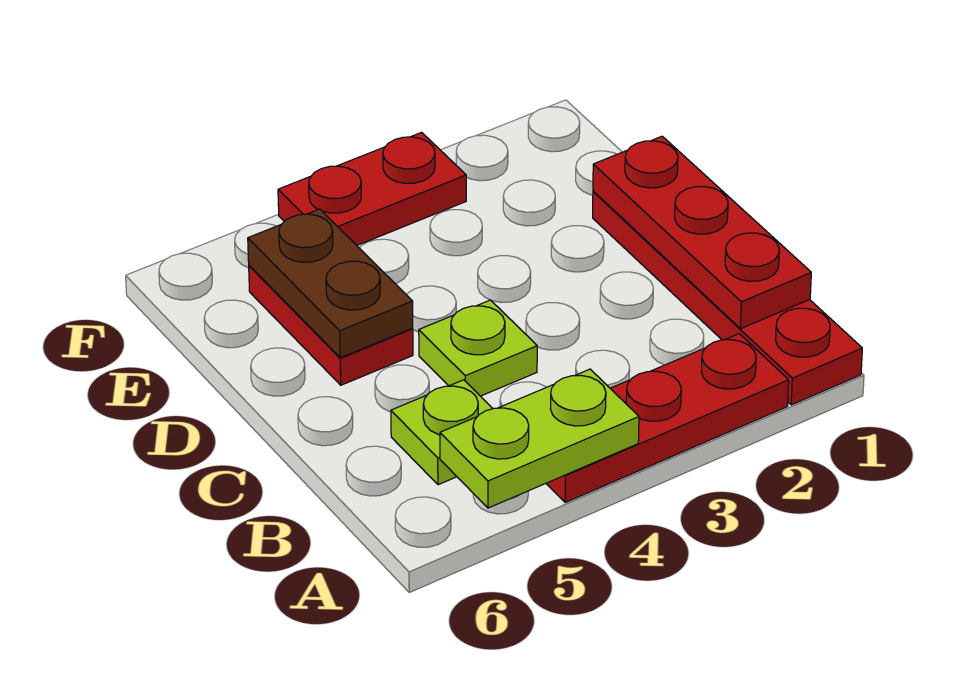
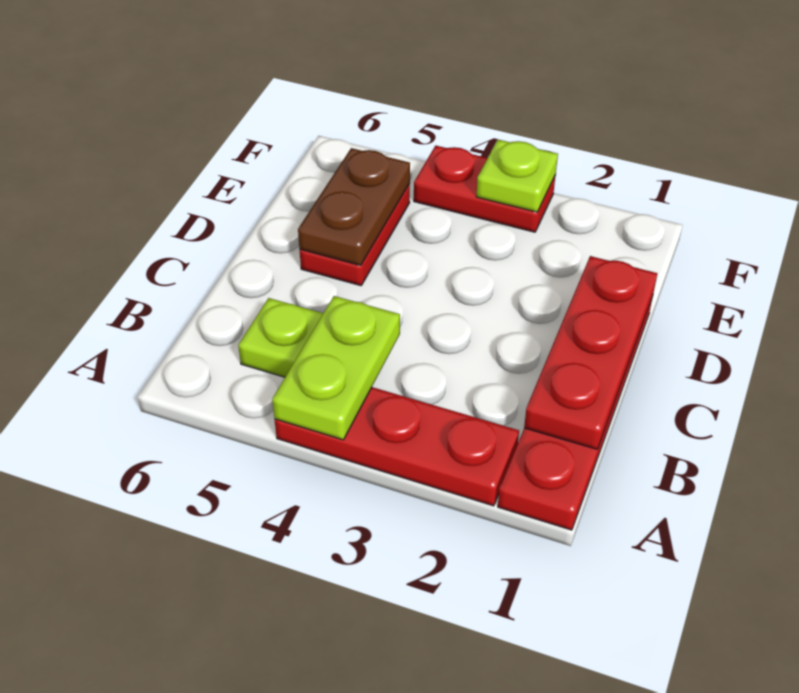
lime plate A4:A5 level 2 -> lime plate A4:B4 level 2
lime plate C4 level 1 -> lime plate F3 level 2

